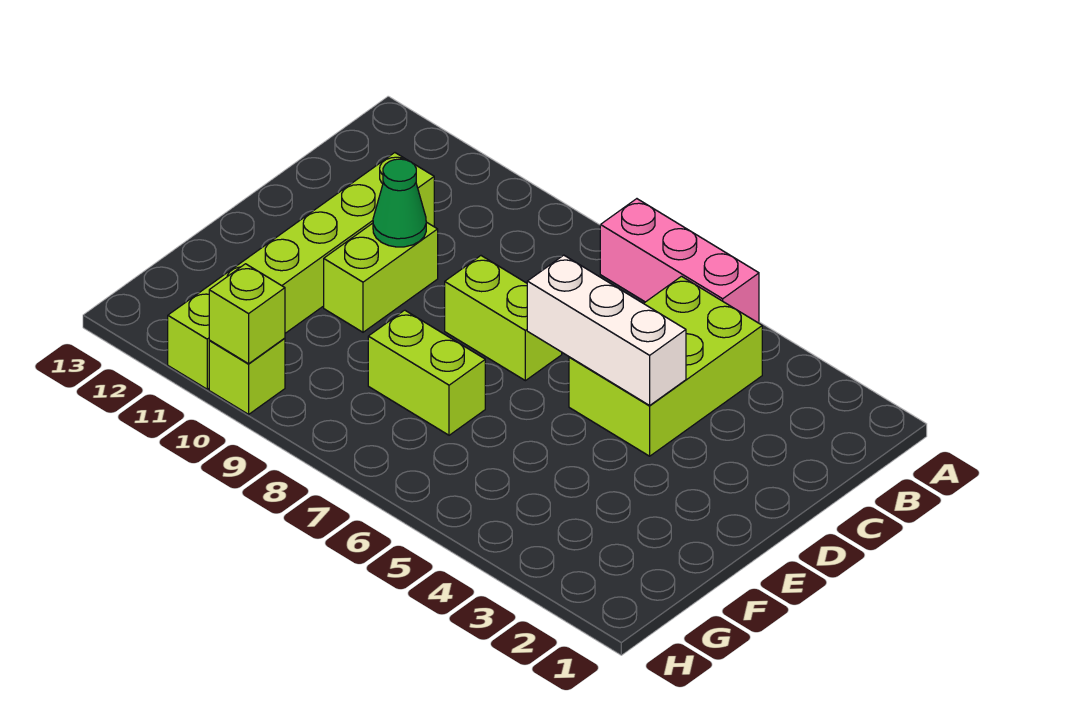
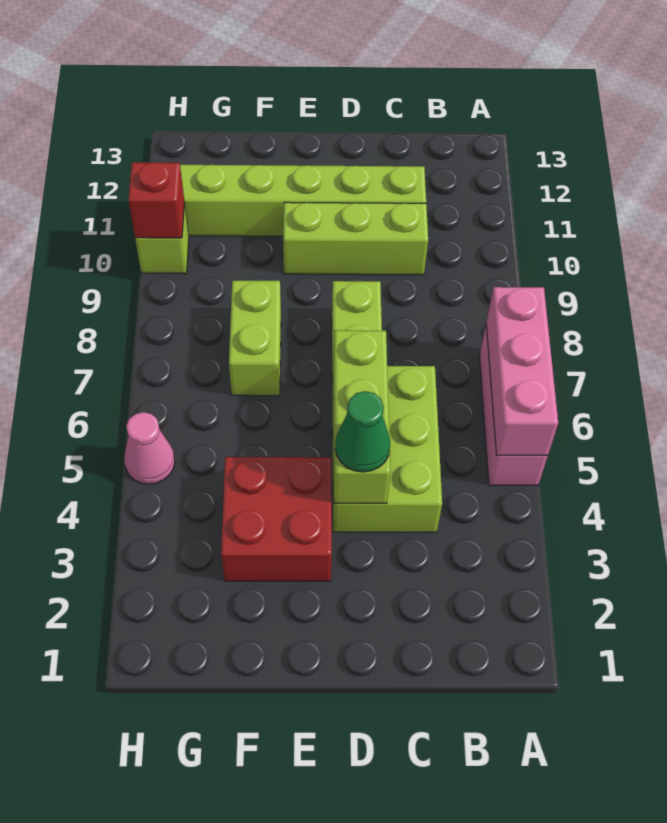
none -> pink brick A5:A7 level 2
lime brick B4:D5 level 1 -> lime brick C4:D6 level 1
white brick D4:D6 level 2 -> lime brick D4:D6 level 2
lime brick D10:E10 level 1 -> lime brick C10:E10 level 1
green cone D10 level 2 -> green cone D4 level 3
none -> red brick E3:F4 level 1
none -> pink cone H5 level 1
lime brick H10 level 2 -> red brick H10 level 2

